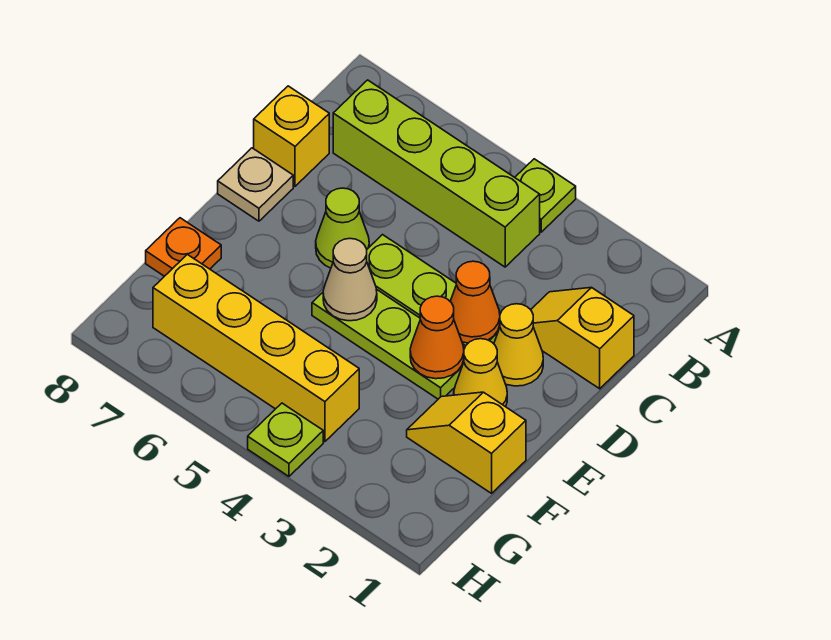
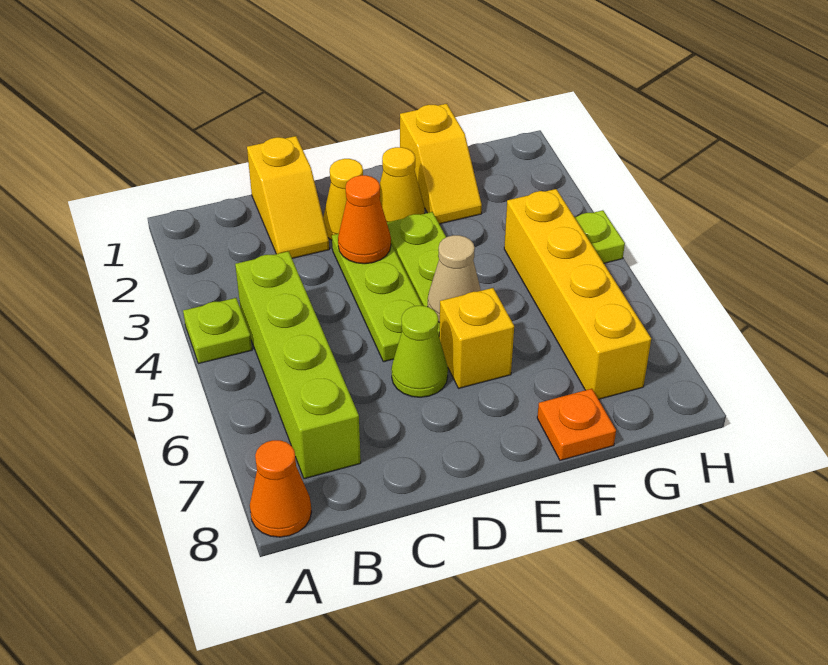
yellow brick C8 level 1 -> yellow brick E6 level 1
tan plate D8 level 1 -> none
orange cone E3 level 2 -> orange cone A8 level 1

